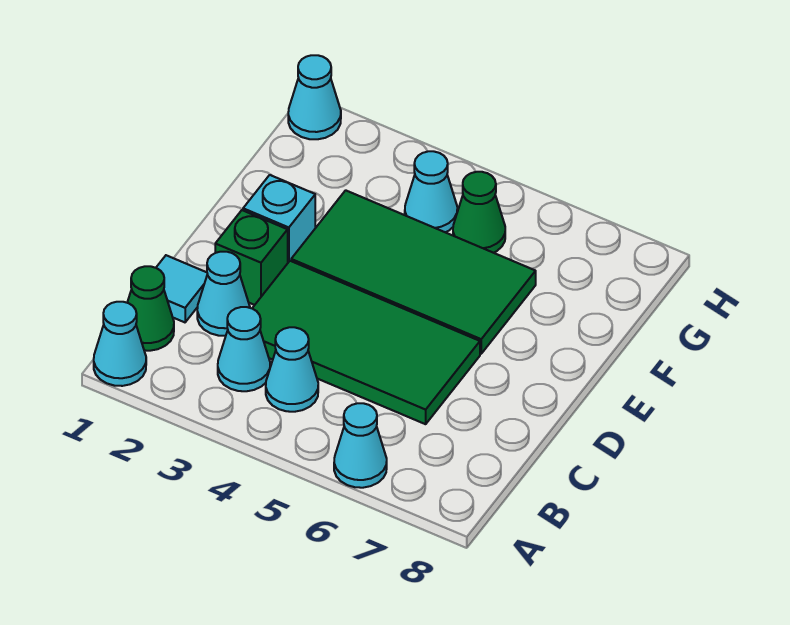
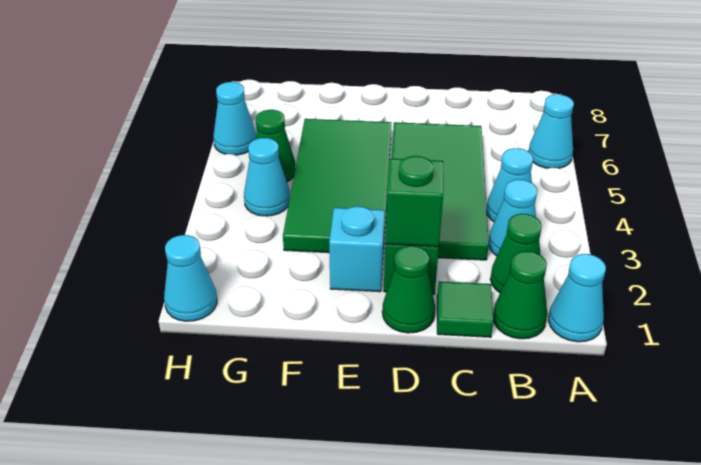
none -> green cone B2 level 1
cyan tile C1 level 1 -> green tile C1 level 1
cyan cone C2 level 1 -> cyan cone H6 level 1
none -> green cone D1 level 1
none -> green brick D2 level 2

